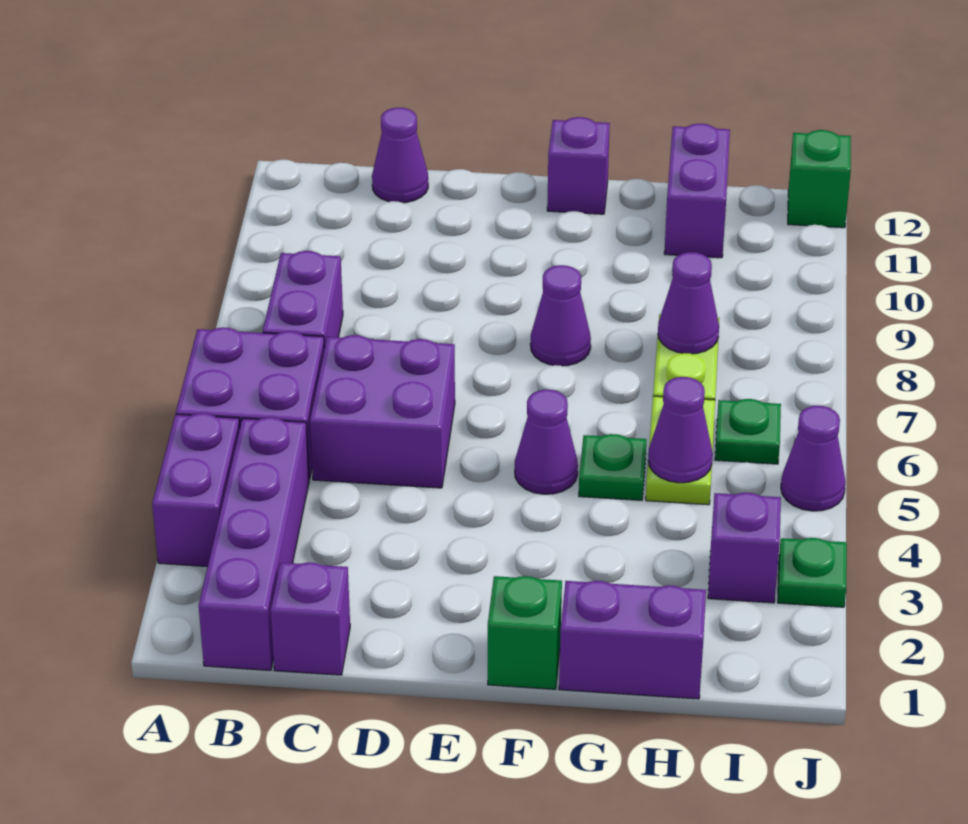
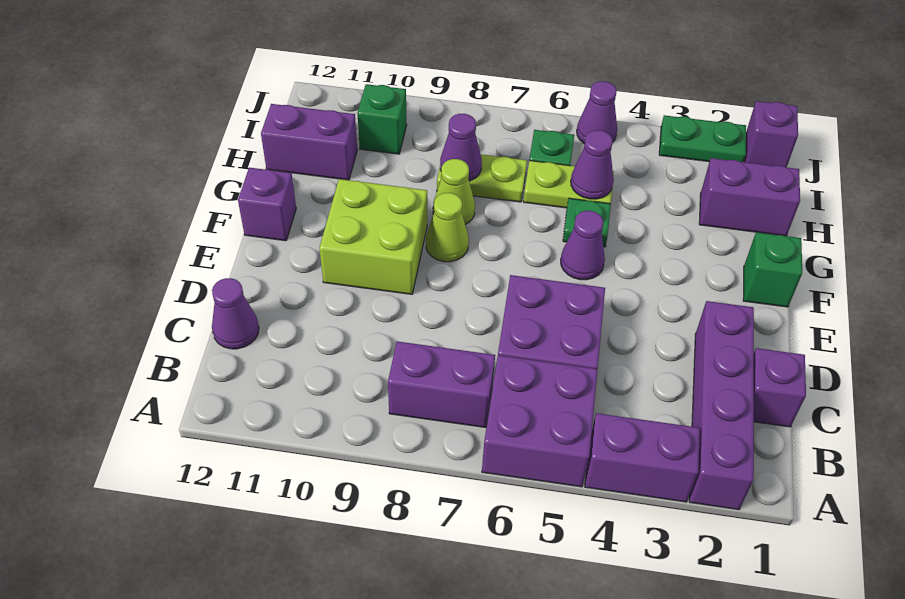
purple brick B1:B4 level 1 -> purple brick A2:D2 level 1
none -> lime brick E9:F10 level 1
purple cone F8 level 1 -> lime cone F8 level 1
purple brick G1:H1 level 1 -> purple brick H1:H2 level 1
none -> lime cone G8 level 1
purple brick I3 level 1 -> purple brick J1 level 1
green plate J3 level 1 -> green plate J2:J3 level 1
green brick J12 level 1 -> green brick I10 level 1

